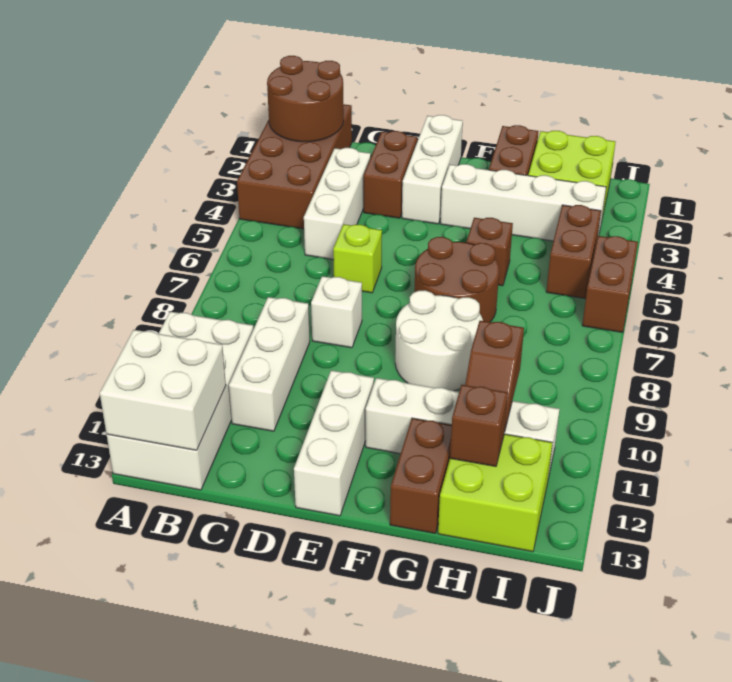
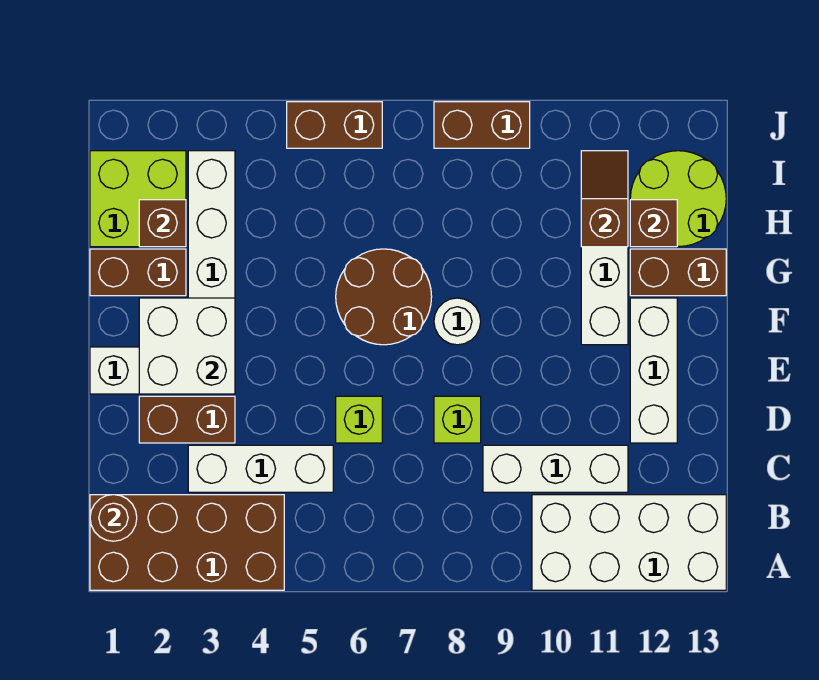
brown round brick A1:B2 level 2 -> brown round brick B1 level 2
white brick A12:B13 level 2 -> white brick E2:F3 level 2
white brick D8 level 1 -> lime brick D8 level 1
white brick E11:E13 level 1 -> white brick D12:F12 level 1
white round brick F8:G9 level 1 -> white round brick F8 level 1
brown brick G5 level 1 -> brown brick H2 level 2
brown slope H10:H11 level 2 top 10 -> brown slope H11:I11 level 2 top H
lime brick H12:I13 level 1 -> lime round brick H12:I13 level 1
brown brick I4:I5 level 1 -> brown brick J8:J9 level 1

